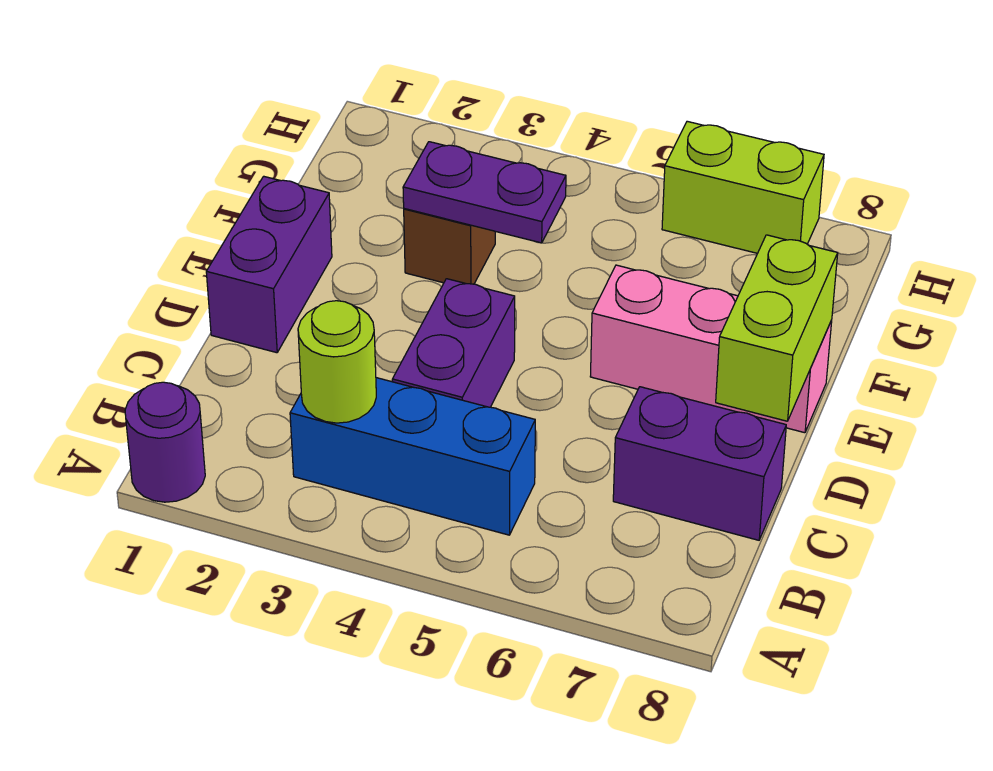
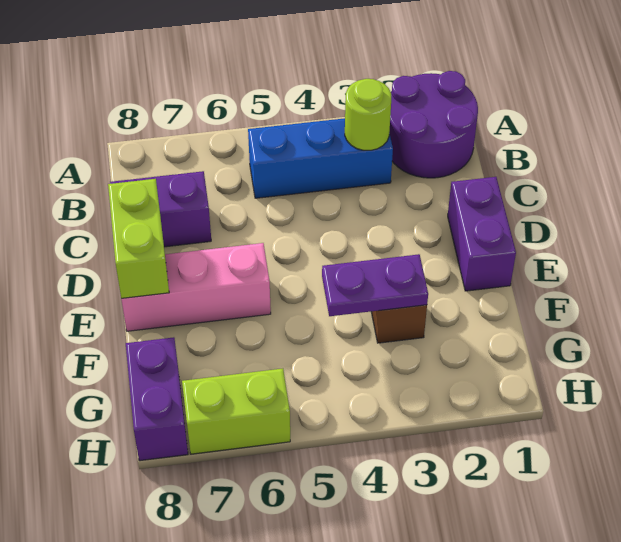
purple round brick A1 level 1 -> purple round brick A1:B2 level 1
purple brick C4:D4 level 1 -> purple brick G8:H8 level 1

